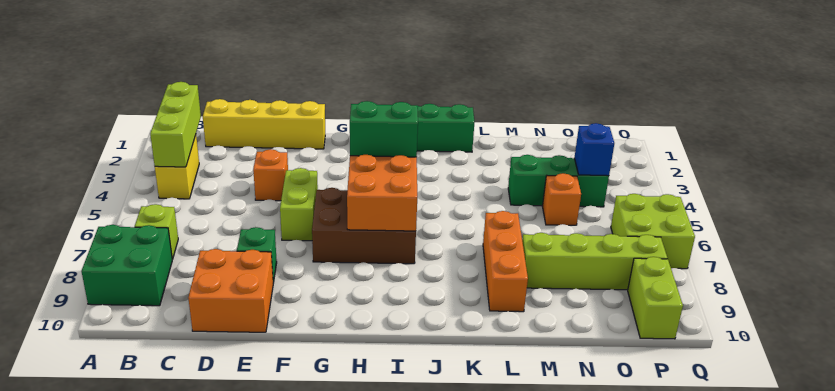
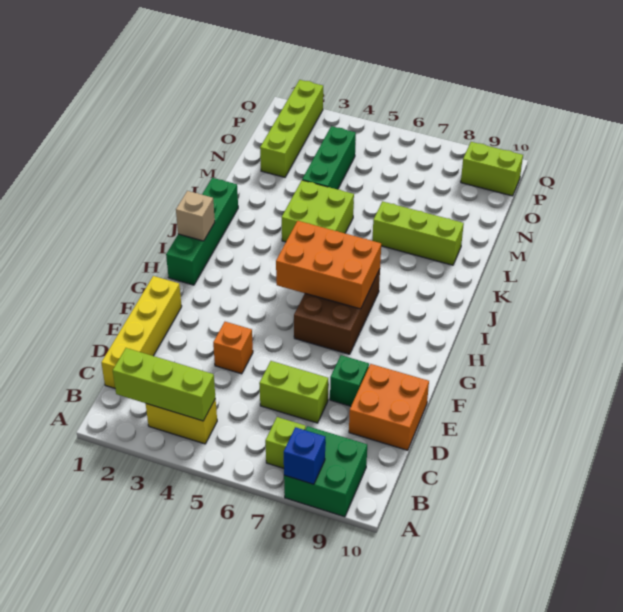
lime brick F5:F6 level 1 -> lime brick D6:D7 level 1
green brick H5:I5 level 3 -> none
none -> tan brick I1 level 2
orange brick L7:L9 level 1 -> lime brick L7:L9 level 1
lime brick M8:P8 level 1 -> lime brick N2:Q2 level 1
orange brick N5 level 1 -> none
blue brick O4 level 2 -> blue brick A8 level 2
lime brick P6:Q7 level 1 -> lime brick K4:L5 level 1

